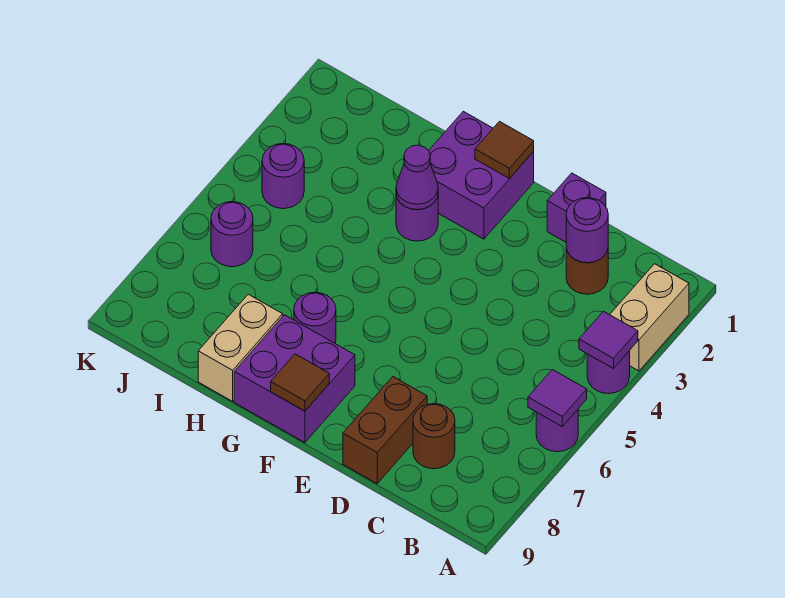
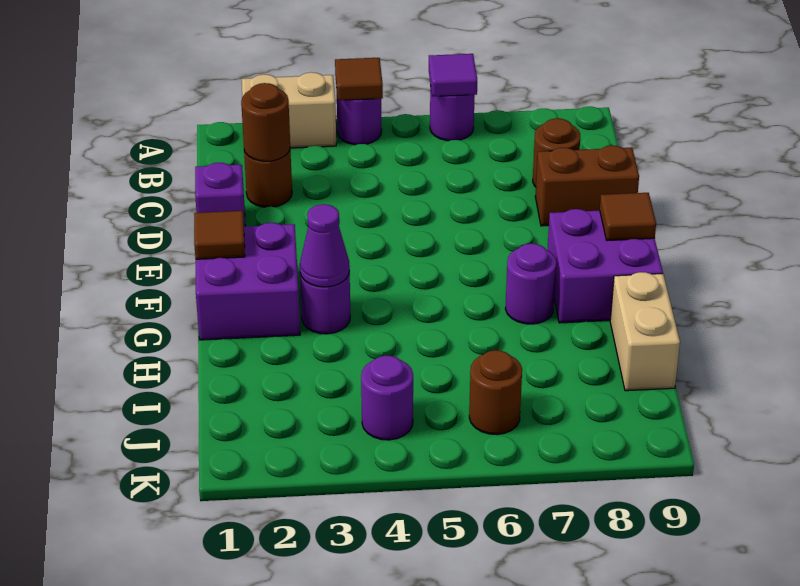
purple tile A4 level 2 -> brown tile A4 level 2
purple round brick C2 level 2 -> brown round brick C2 level 2
tan brick H8:H9 level 1 -> tan brick H9:I9 level 1
purple round brick J6 level 1 -> brown round brick J6 level 1

